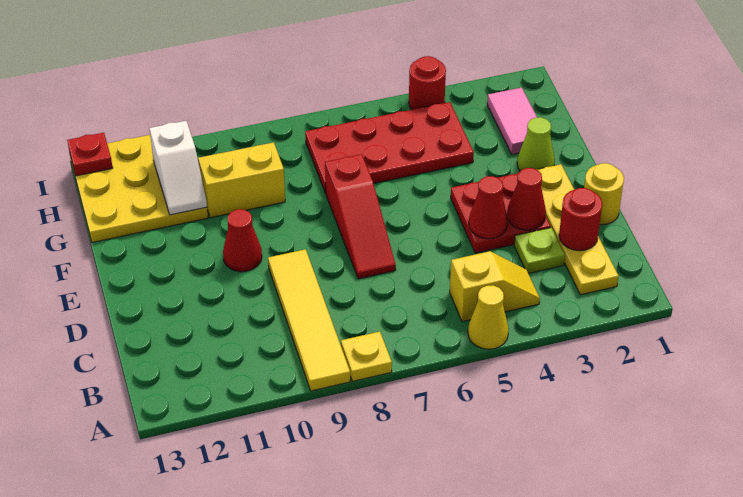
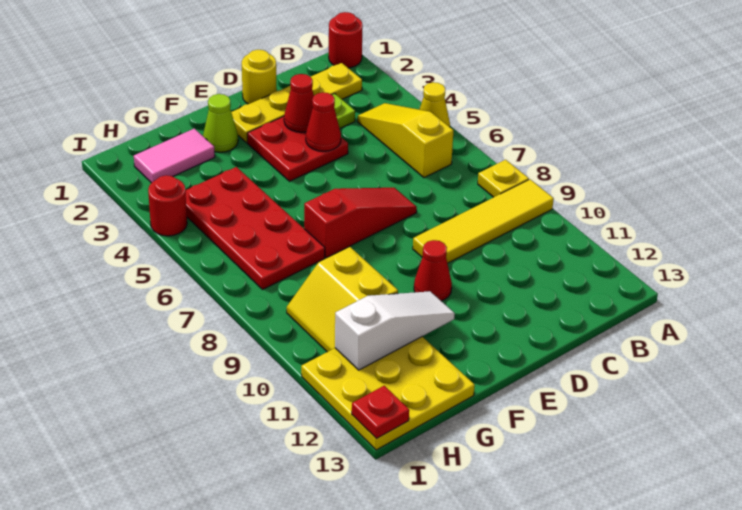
yellow slope B4:B5 level 1 top 5 -> yellow slope B4:B6 level 1 top 6
red round brick C2 level 2 -> red round brick A1 level 1
white slope G11:H11 level 2 top H -> white slope F11:H11 level 2 top H

